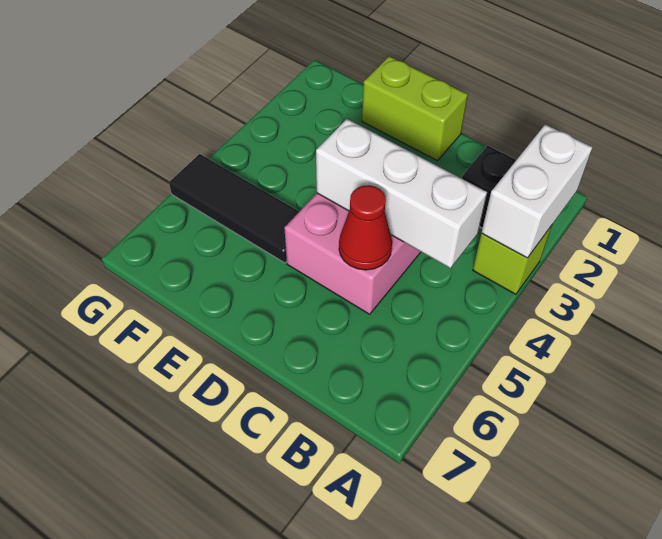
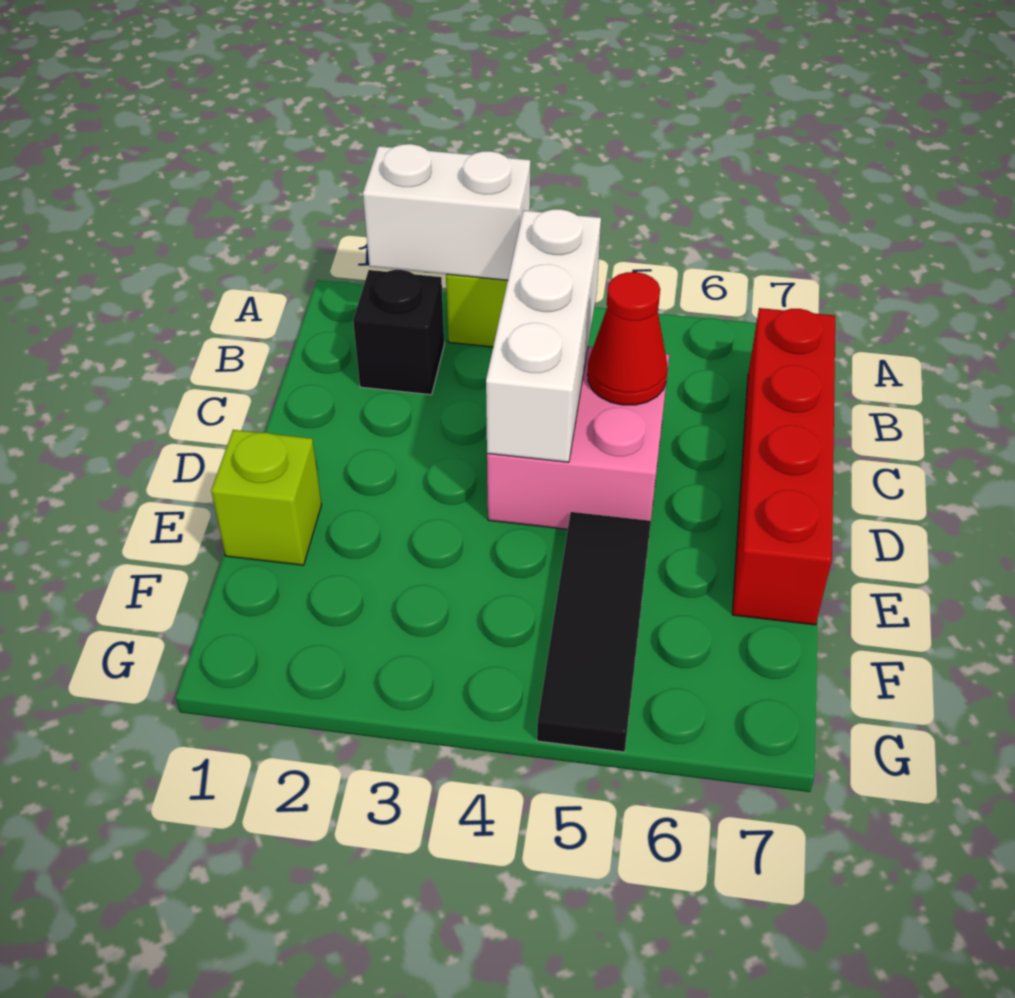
none -> red brick B7:E7 level 1
lime brick D1:E1 level 1 -> lime brick E1 level 1

